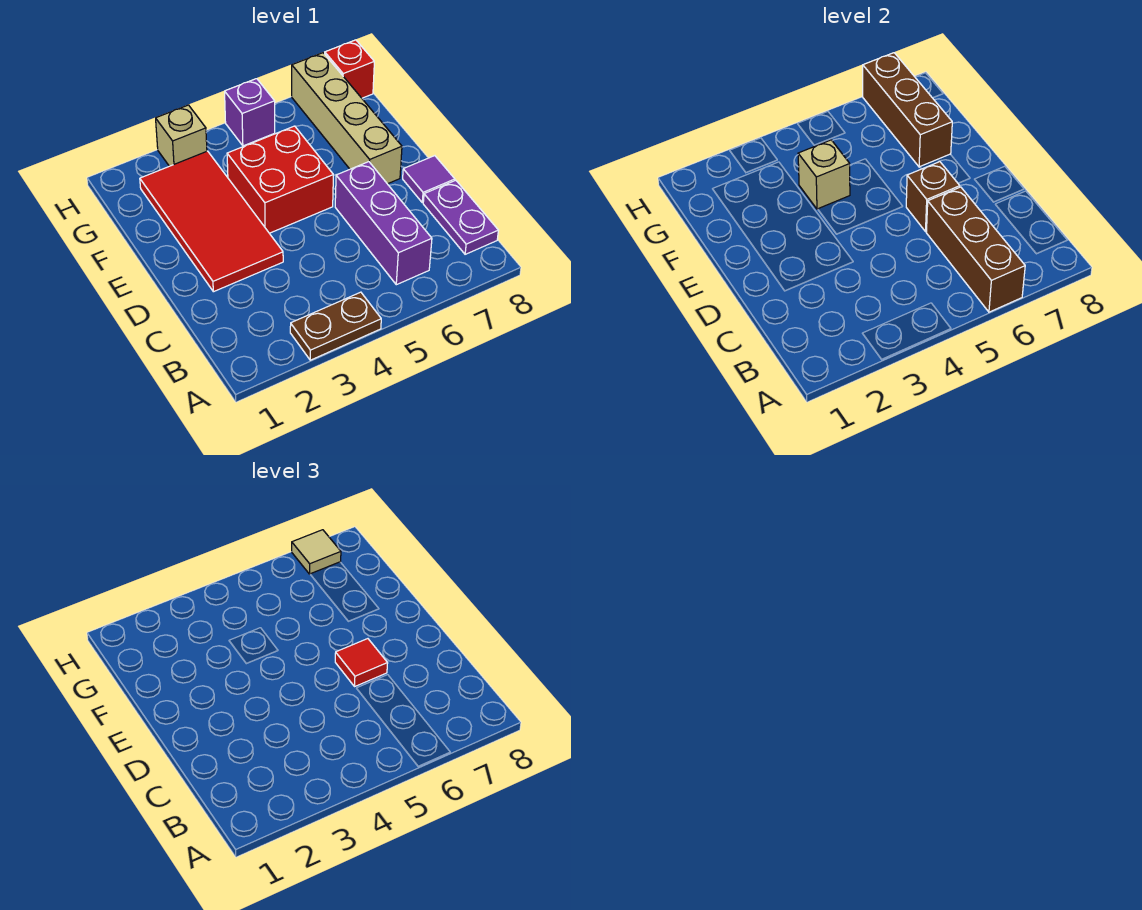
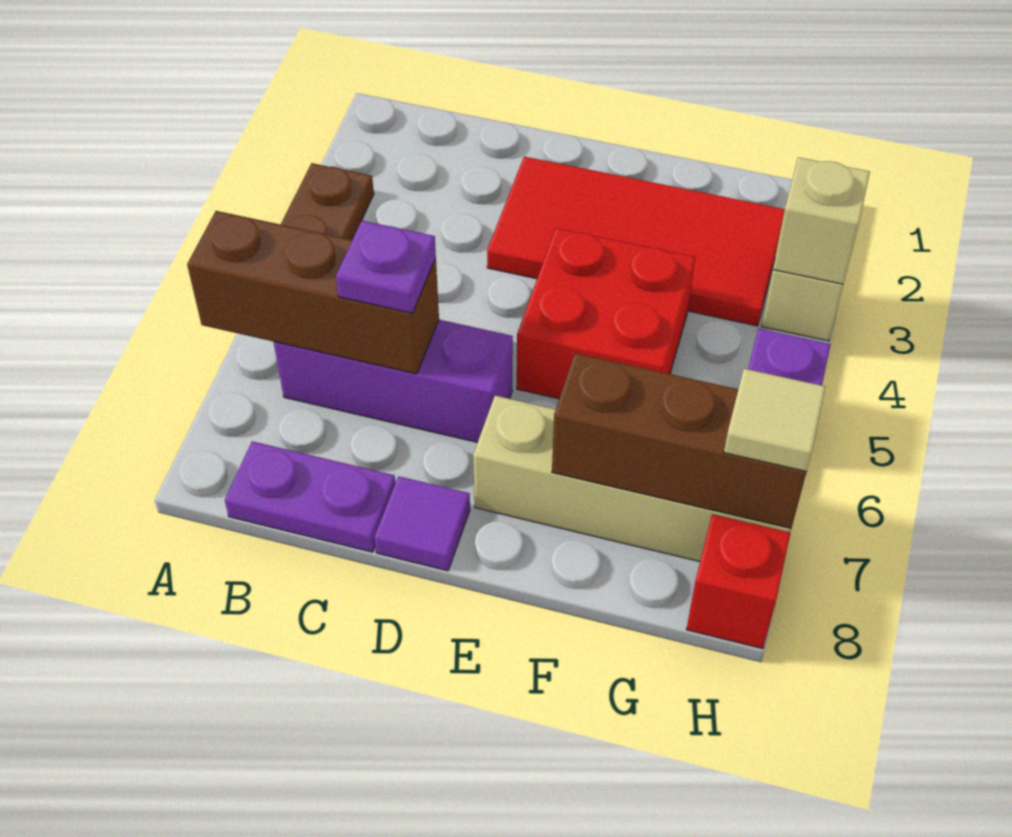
none -> purple plate C6 level 3
brown brick D6 level 2 -> none
red tile D6 level 3 -> none
tan brick F4 level 2 -> tan brick H3 level 2

